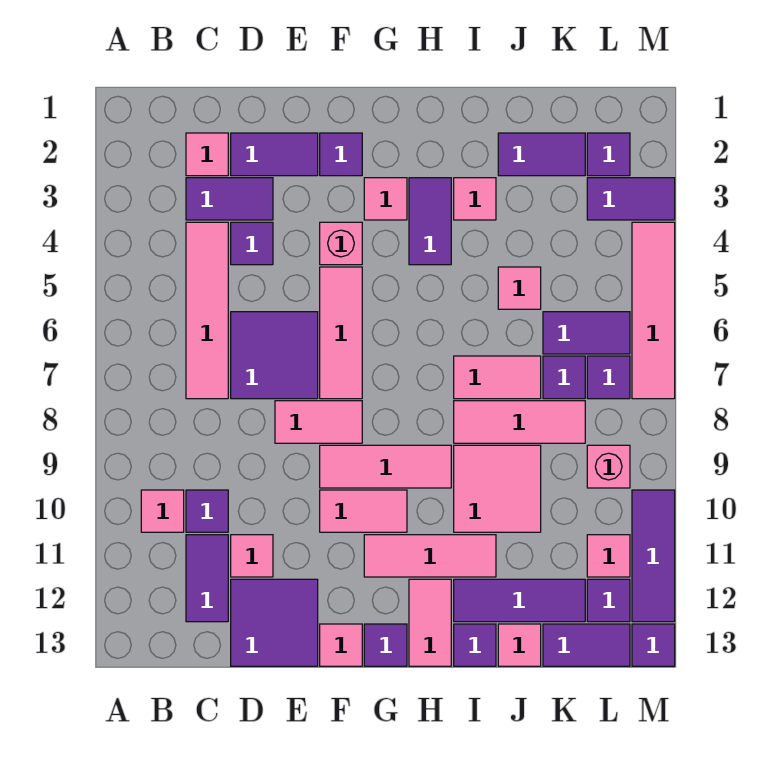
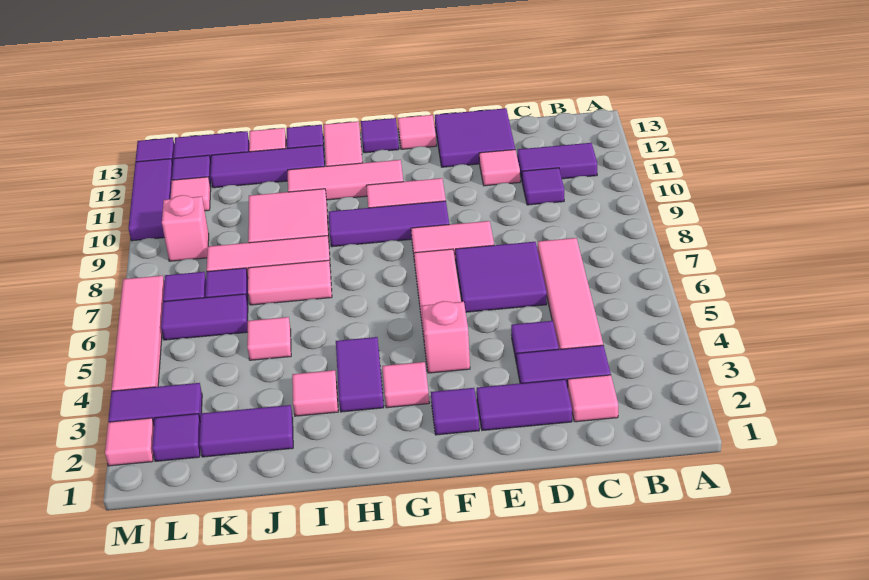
pink tile B10 level 1 -> pink tile M2 level 1
purple tile C11:C12 level 1 -> purple tile B11:C11 level 1
pink tile F9:H9 level 1 -> purple tile F9:H9 level 1

